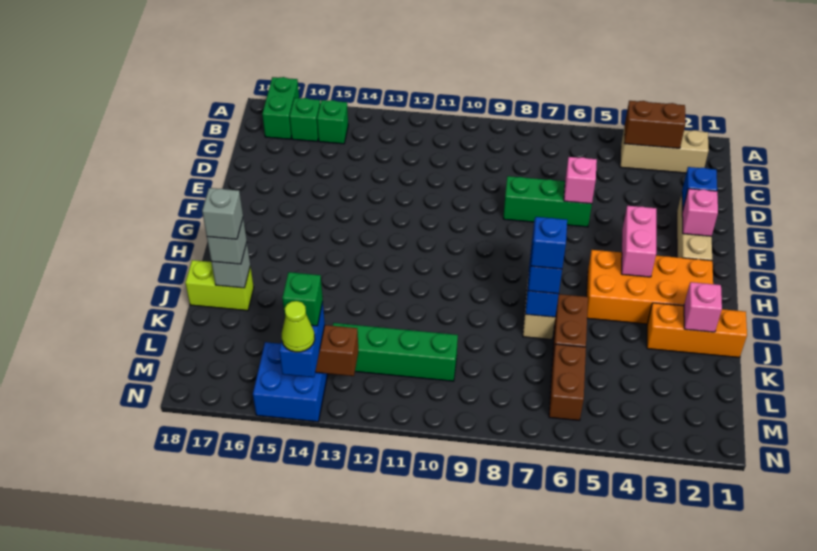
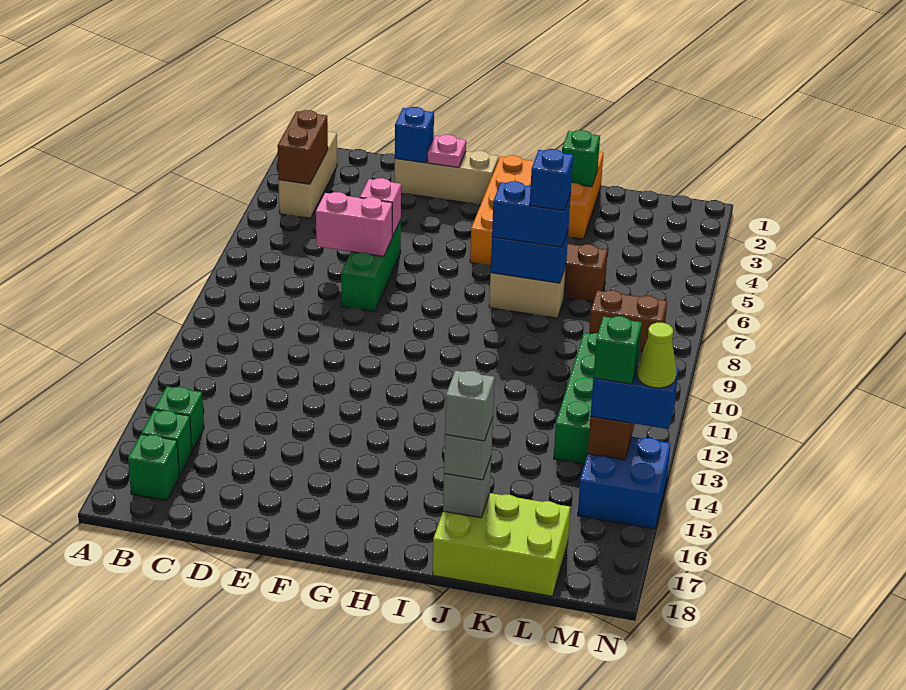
green brick A17:B17 level 1 -> green brick B17 level 1
pink brick F2 level 2 -> pink plate F2 level 2
pink brick G4:H4 level 2 -> pink brick D7:E7 level 2
pink brick J2 level 2 -> green brick J2 level 2
lime brick J17:J18 level 1 -> lime brick J17:L18 level 1
brown brick L6:M6 level 1 -> brown brick L8:M8 level 1

